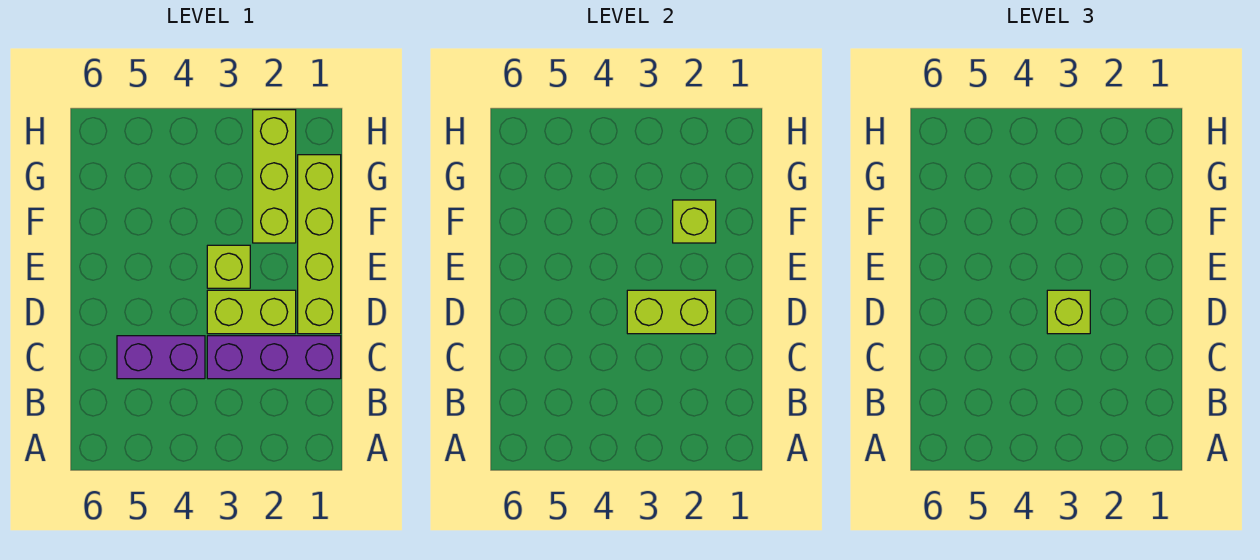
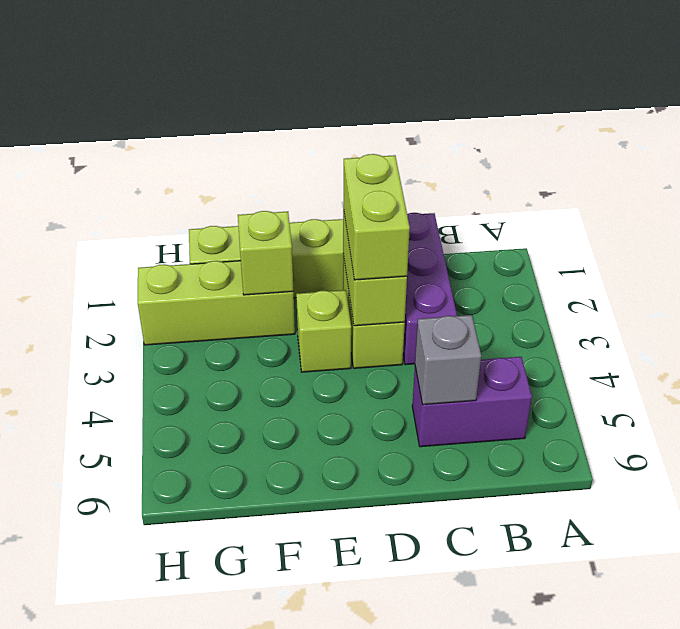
purple brick C4:C5 level 1 -> purple brick B5:C5 level 1
none -> grey brick C5 level 2
lime brick D3 level 3 -> lime brick D2:D3 level 3

